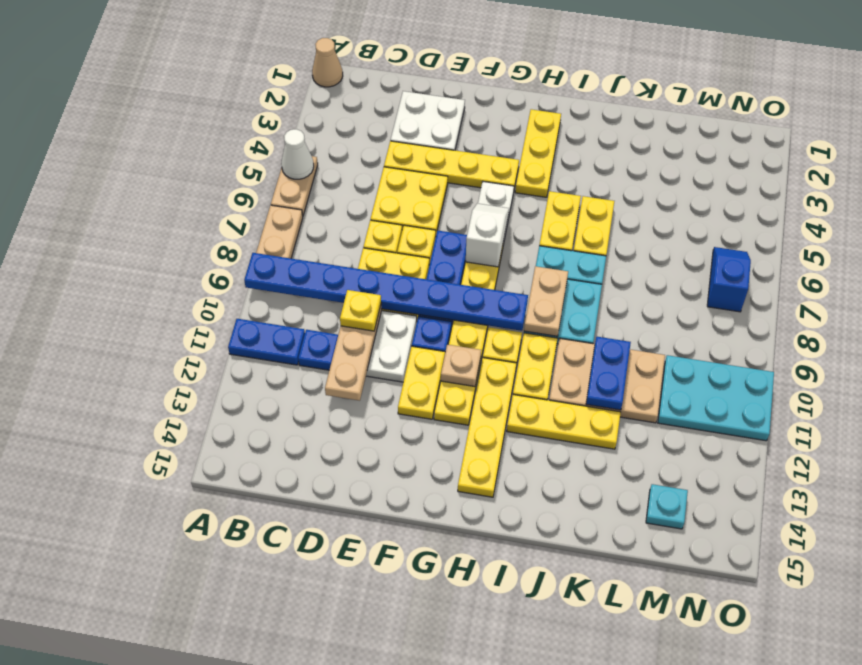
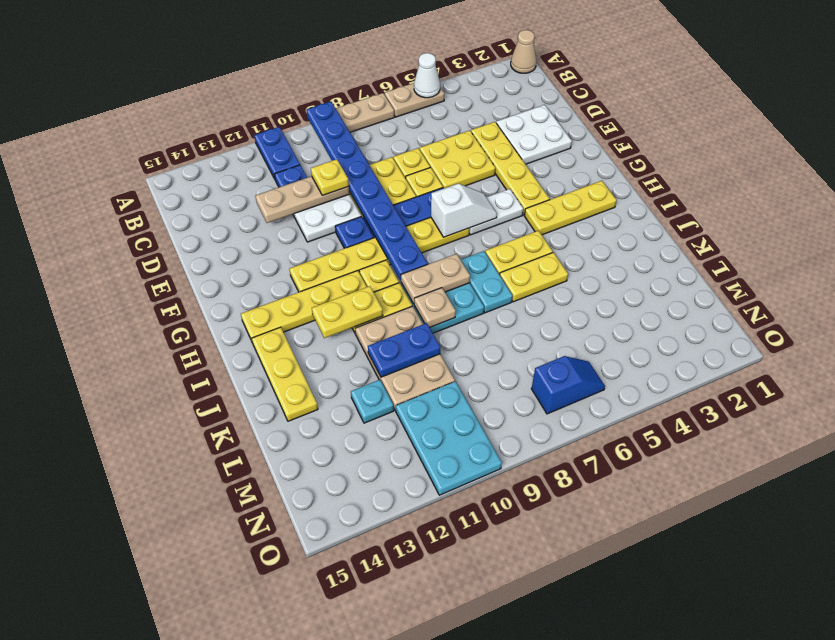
yellow plate F11:F12 level 1 -> yellow plate I11:I12 level 2
tan plate G11 level 2 -> tan plate J9 level 2
yellow plate I12:K12 level 1 -> yellow plate I14:K14 level 1
cyan plate M14 level 1 -> cyan plate L12 level 1

